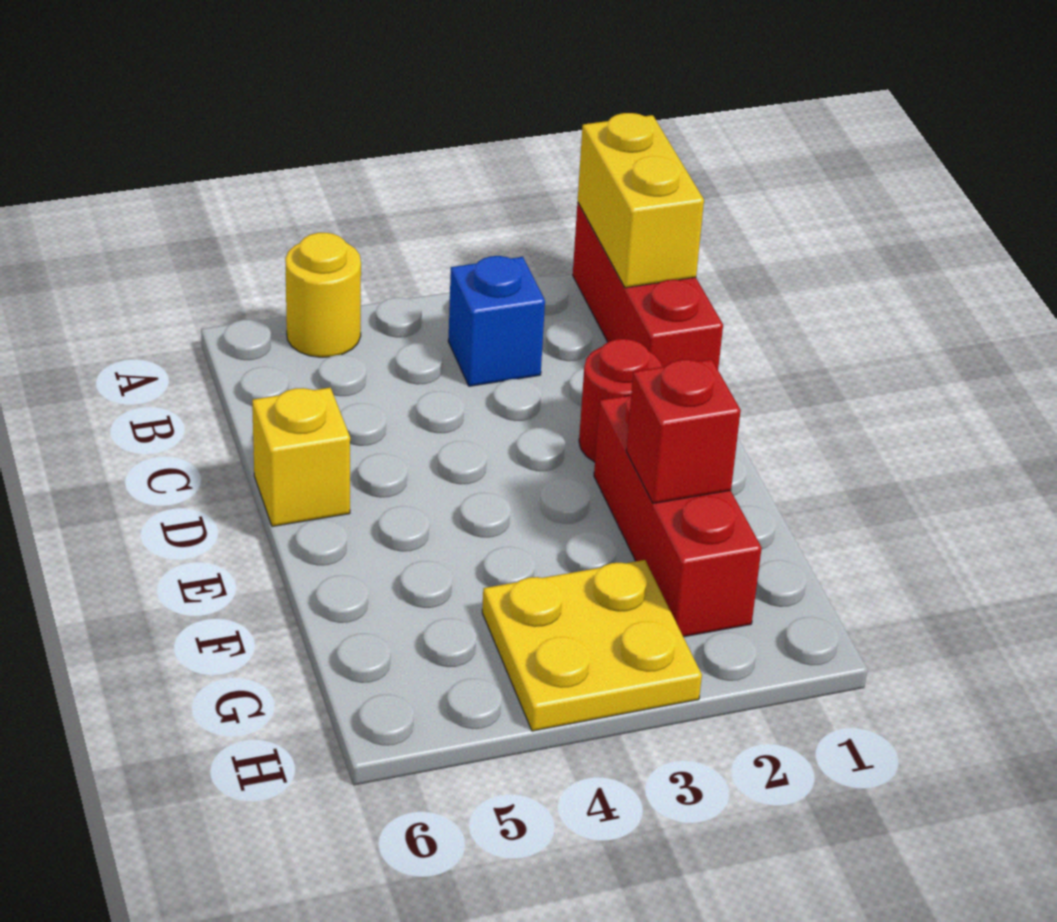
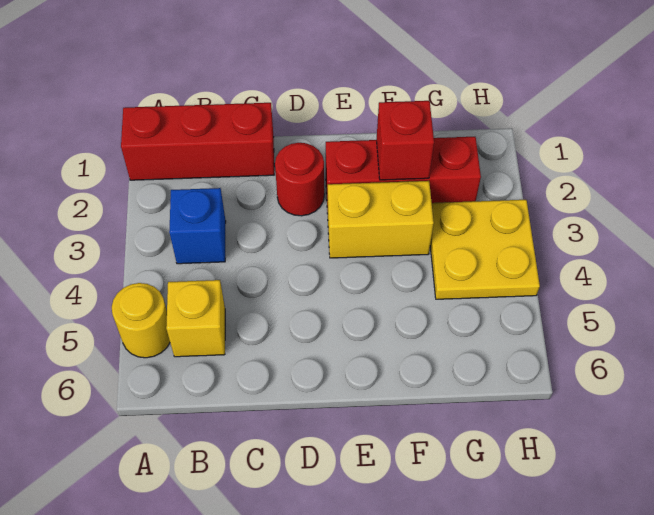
yellow brick A1:B1 level 2 -> yellow brick E3:F3 level 1
yellow brick D6 level 1 -> yellow brick B5 level 1

